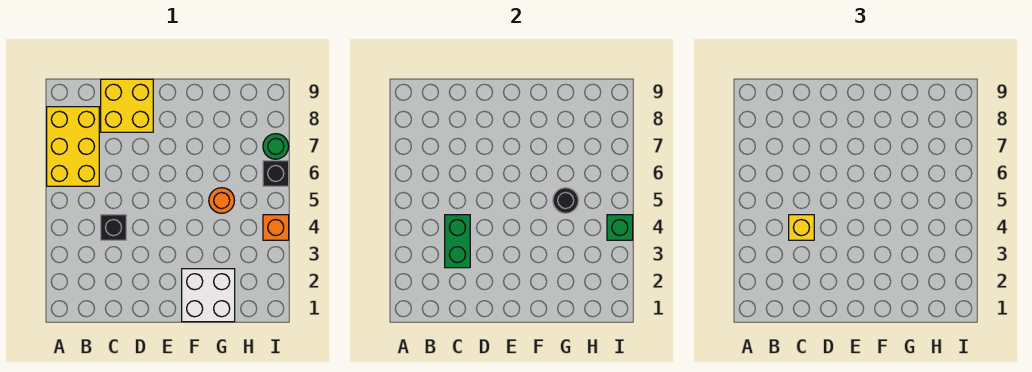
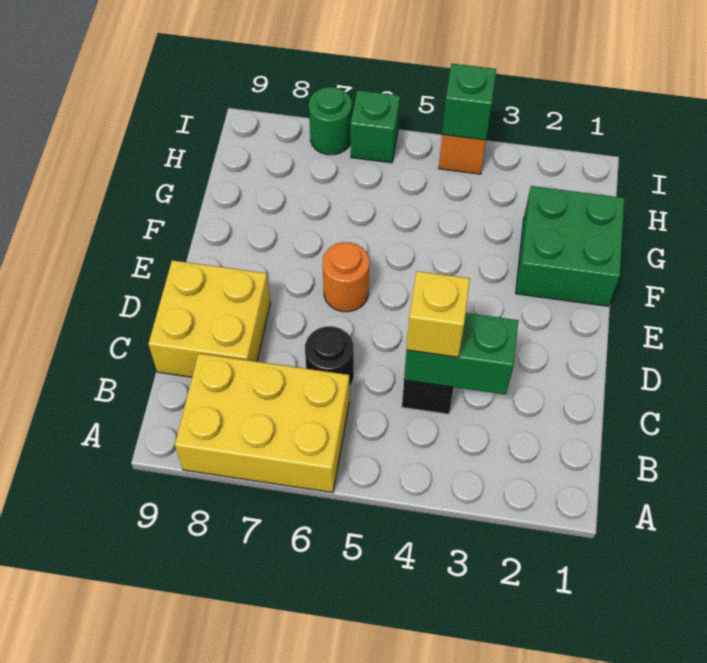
white brick F1:G2 level 1 -> green brick F1:G2 level 1
orange round brick G5 level 1 -> orange round brick E6 level 1
black round brick G5 level 2 -> black round brick C6 level 1
black brick I6 level 1 -> green brick I6 level 1

